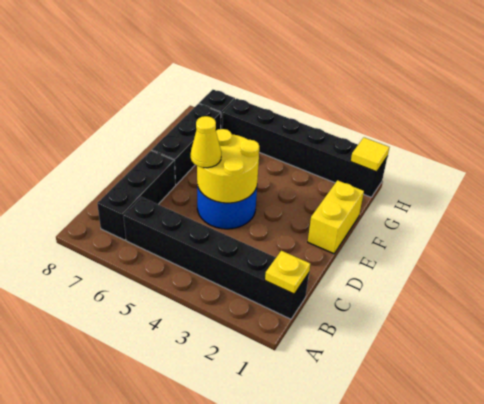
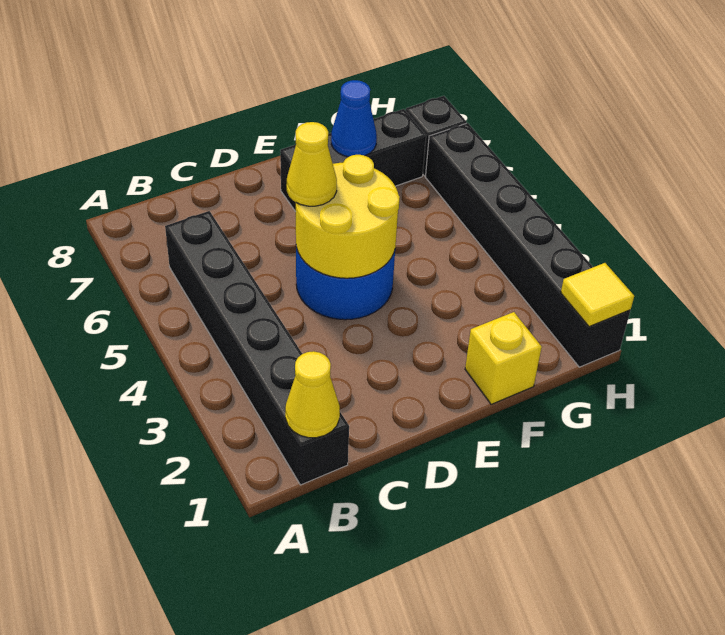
yellow plate B1 level 2 -> yellow cone B1 level 2
black brick B7:D7 level 1 -> none
yellow brick E1:F1 level 1 -> yellow brick F1 level 1
none -> blue cone F7 level 2

